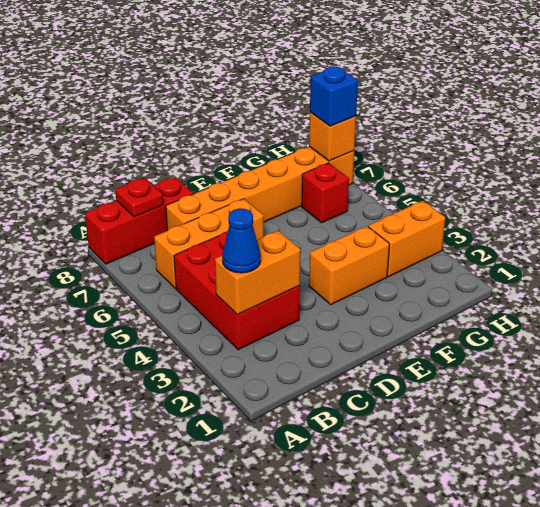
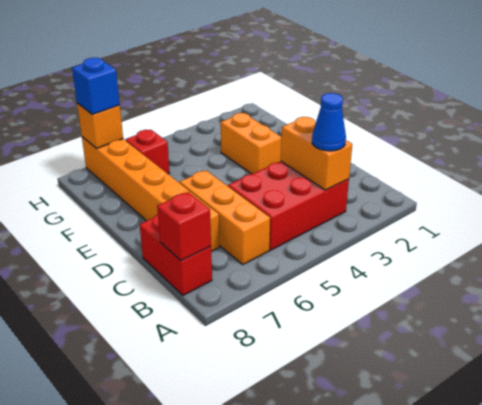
red brick A8:C8 level 1 -> red brick B8:C8 level 1
red plate B8 level 2 -> red brick B8 level 2
orange brick G3:H3 level 1 -> none

